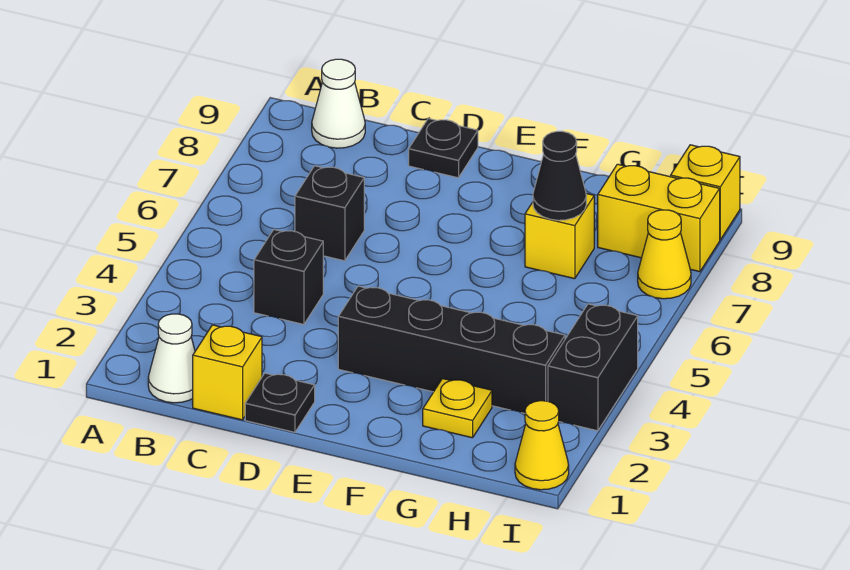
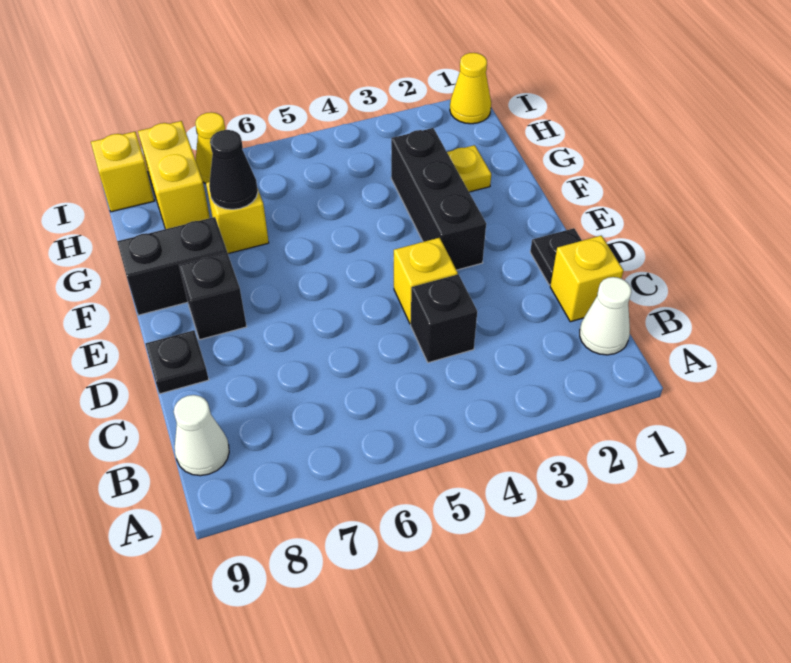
black brick C6 level 1 -> black brick E8 level 1
none -> yellow brick D4 level 1
black brick E3:H3 level 1 -> black brick E3:G3 level 1
black brick I3:I4 level 1 -> black brick F8:F9 level 1

